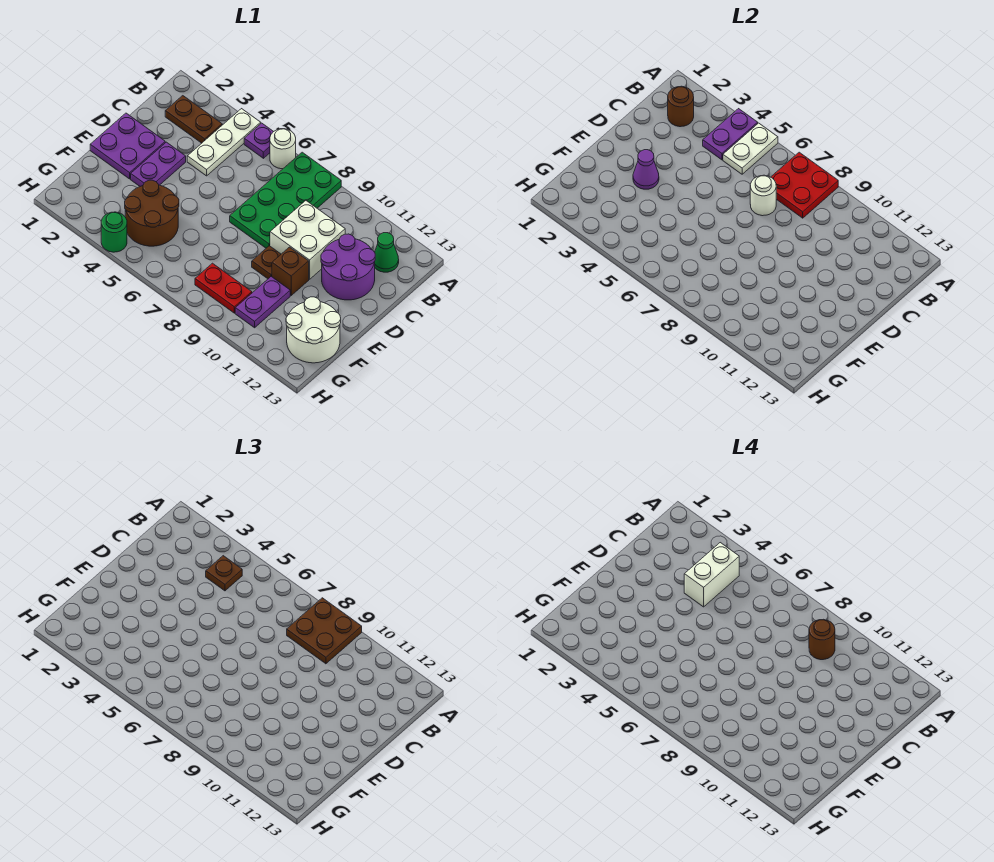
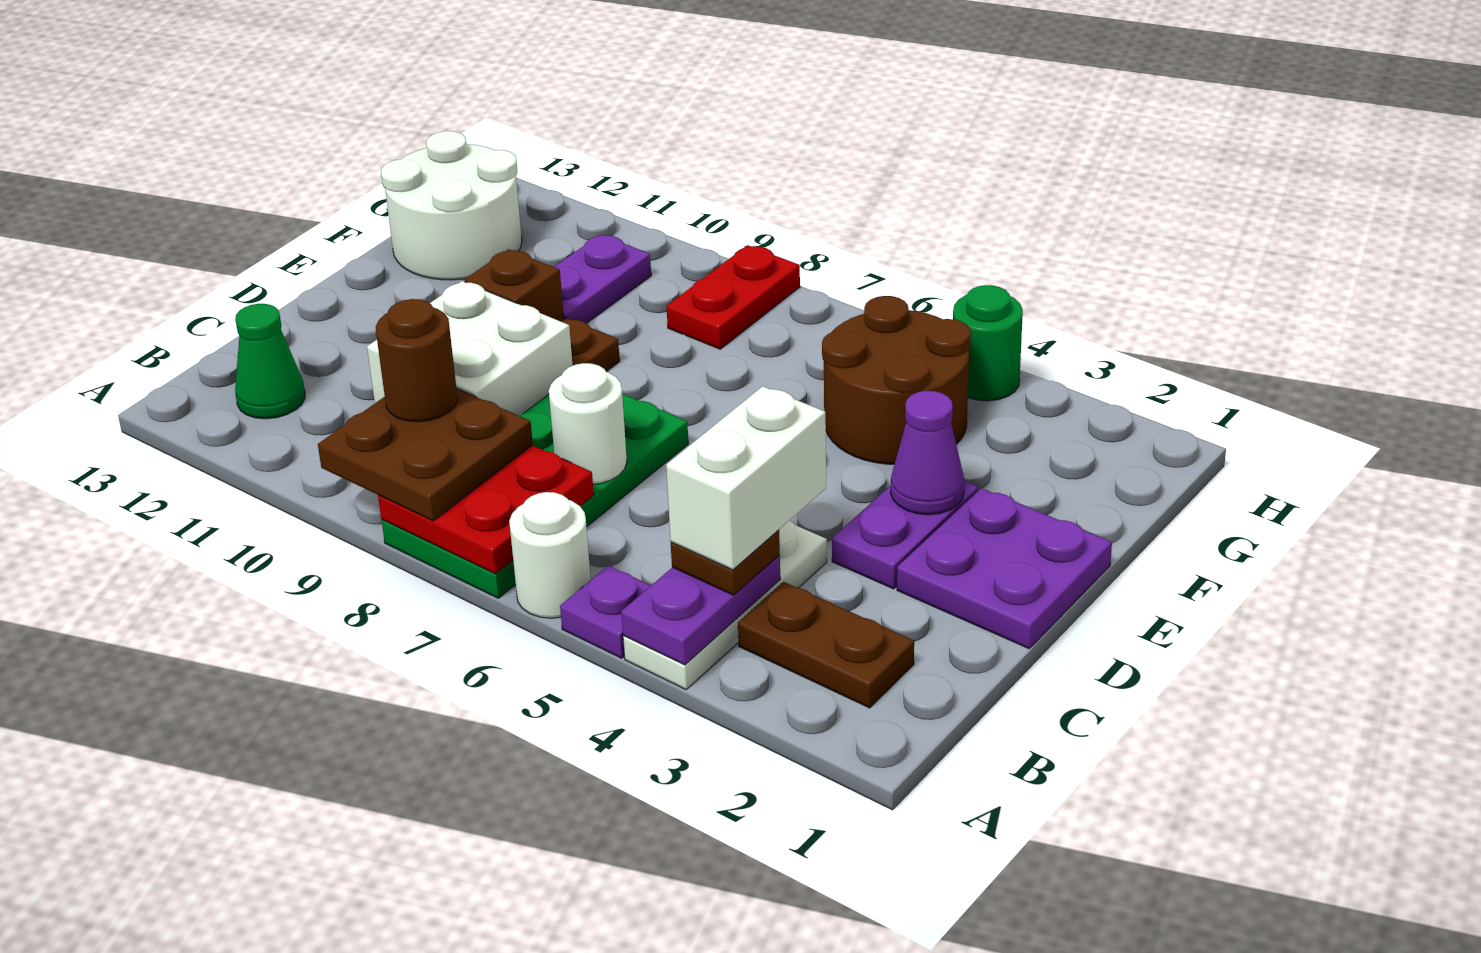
white plate A5:B5 level 2 -> none
brown round brick B2 level 2 -> none
purple round brick C11:D12 level 1 -> none
red plate G8:G9 level 1 -> red plate G8:H8 level 1

